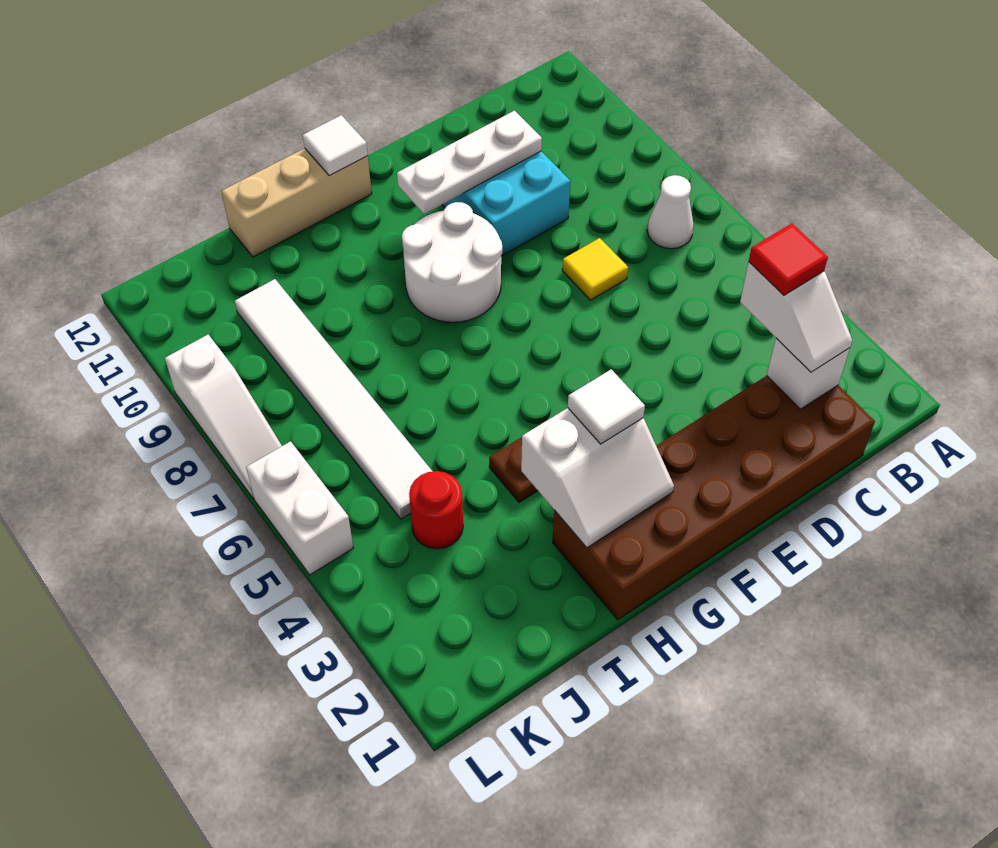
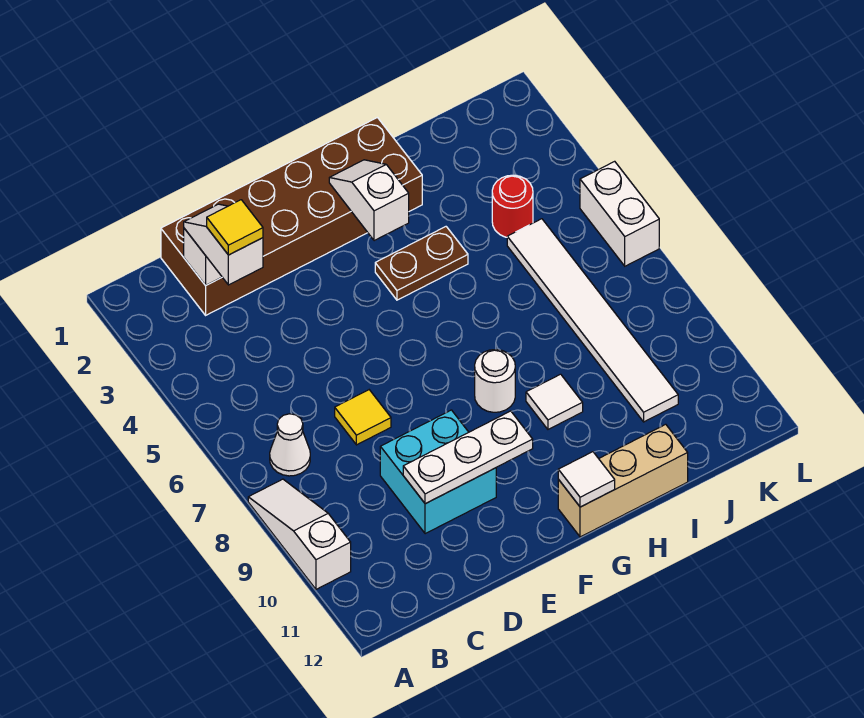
red tile C3 level 4 -> yellow tile C3 level 4
white round brick F8:G9 level 1 -> white round brick G8 level 1
white slope G2:H3 level 2 top 3 -> white slope G2:G3 level 2 top 3
white tile G3 level 3 -> white tile H9 level 1
white slope L7:L9 level 1 top 9 -> white slope A8:A10 level 1 top 10

